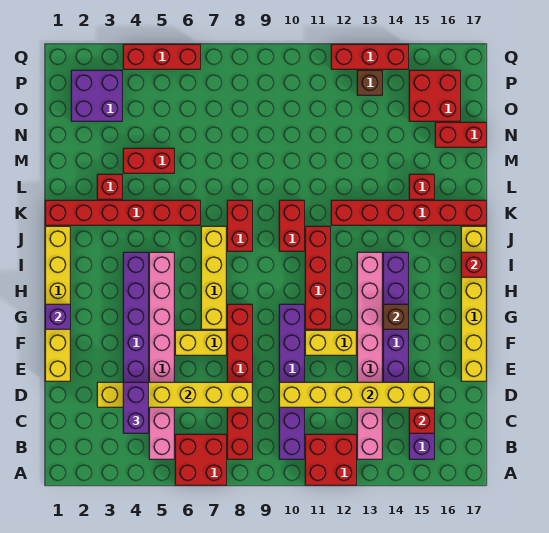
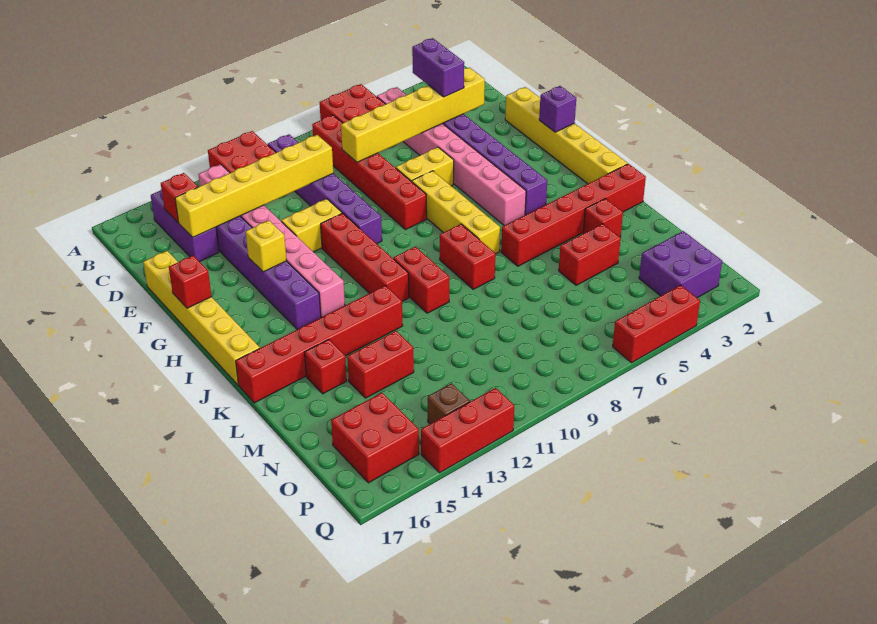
brown brick G14 level 2 -> yellow brick G14 level 2
red brick I17 level 2 -> red brick G17 level 2
red brick N16:N17 level 1 -> red brick M13:M14 level 1

